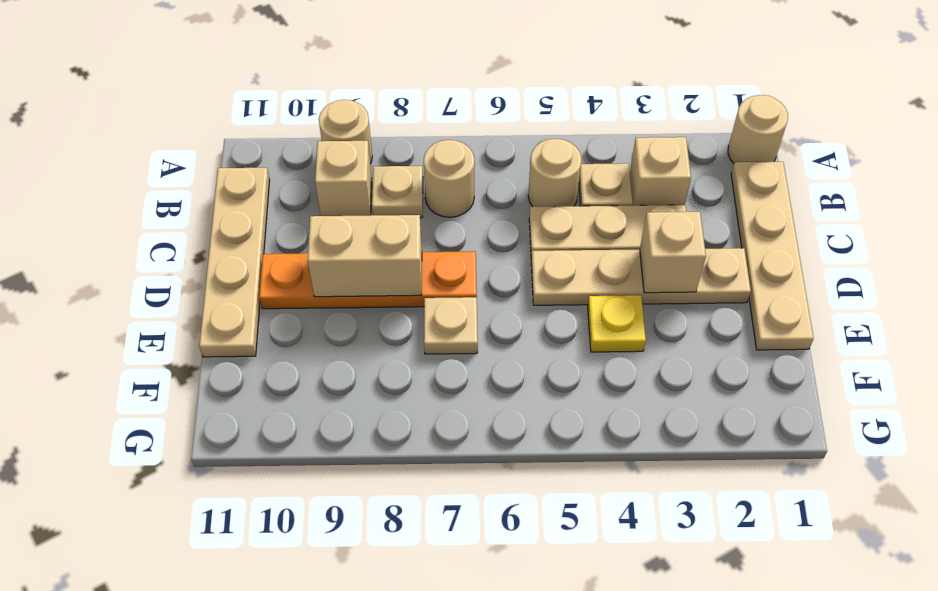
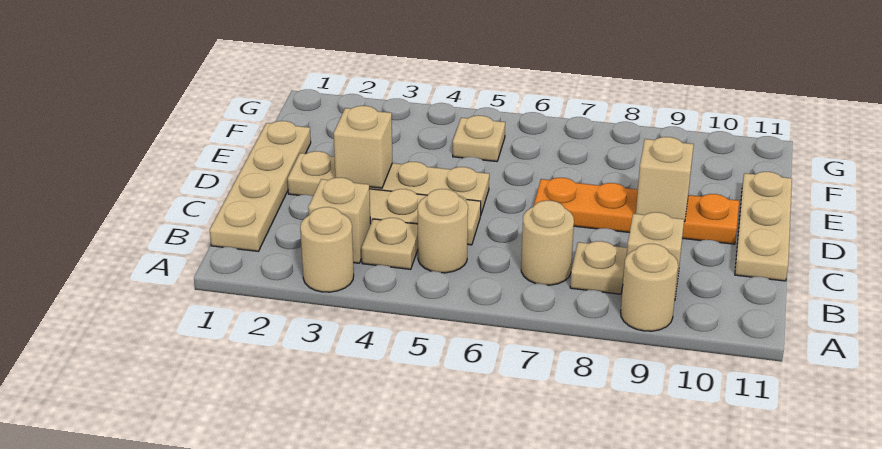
tan round brick A1 level 1 -> tan round brick A3 level 1
tan plate B11:E11 level 1 -> tan plate C11:E11 level 1
tan brick D8:D9 level 2 -> tan brick D9 level 2
yellow plate E4 level 1 -> none
tan plate E7 level 1 -> tan plate F5 level 1

